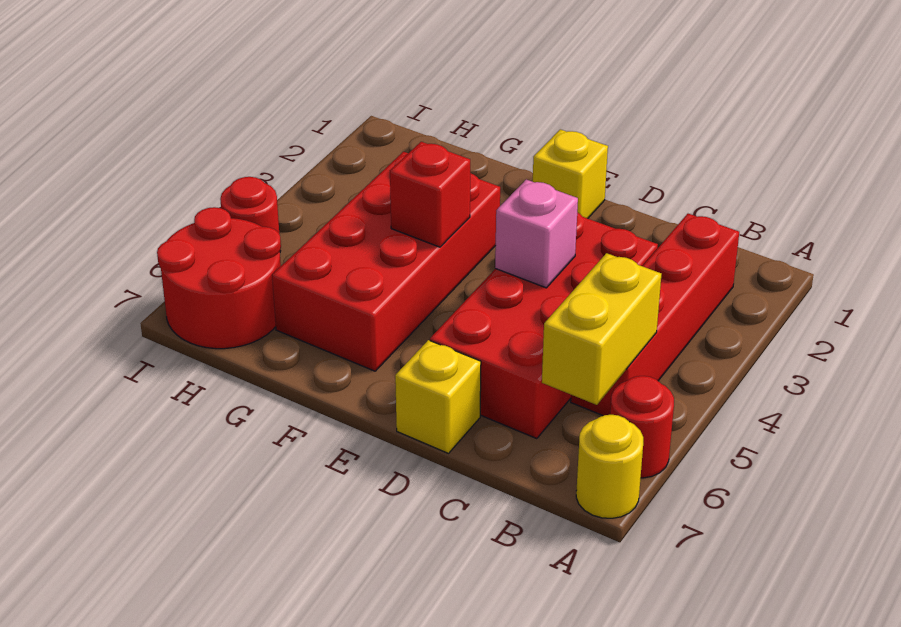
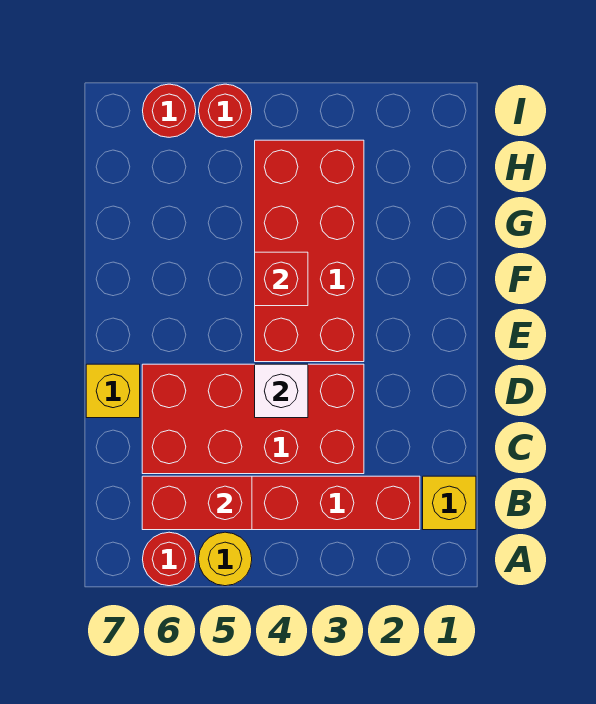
yellow round brick A7 level 1 -> yellow round brick A5 level 1
yellow brick B5:B6 level 2 -> red brick B5:B6 level 2
pink brick D4 level 2 -> white brick D4 level 2
yellow brick E1 level 1 -> yellow brick B1 level 1
red brick F3:G6 level 1 -> red brick E3:H4 level 1
red round brick H6:I7 level 1 -> red round brick I6 level 1

